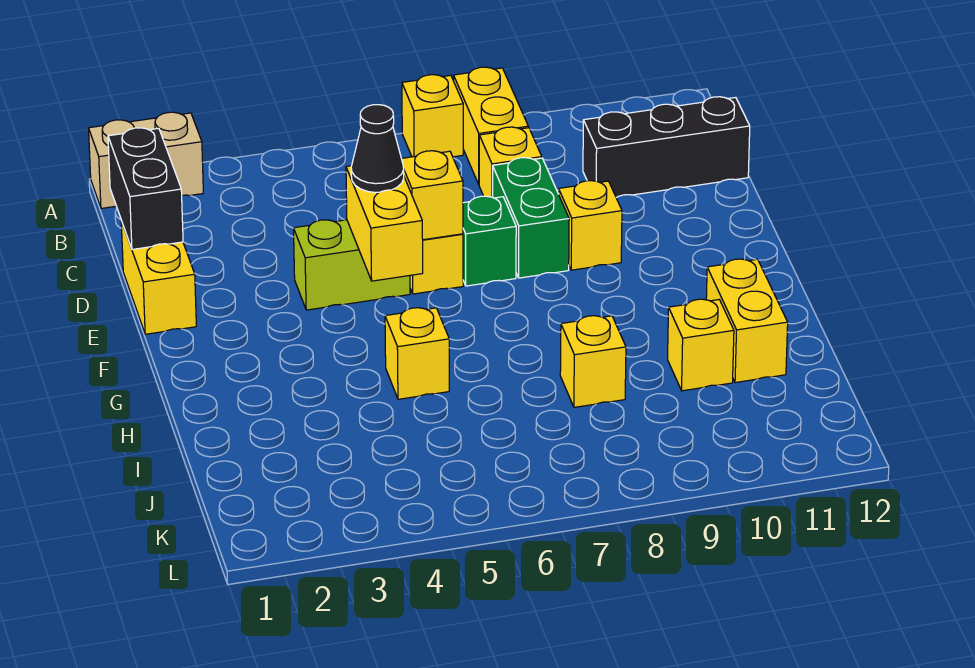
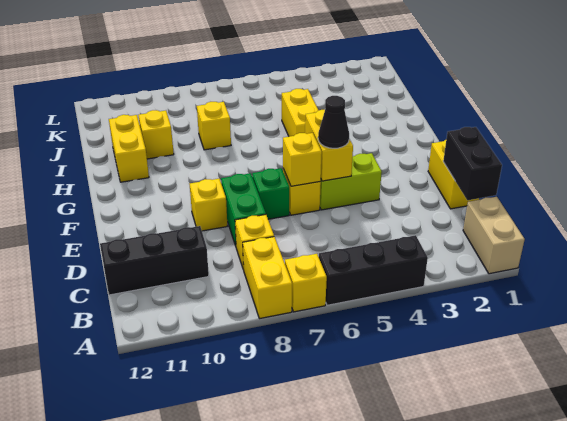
tan brick A1:A2 level 1 -> tan brick A1:B1 level 1
none -> black brick A4:A6 level 1
yellow brick H5 level 1 -> yellow brick H5:I5 level 1

